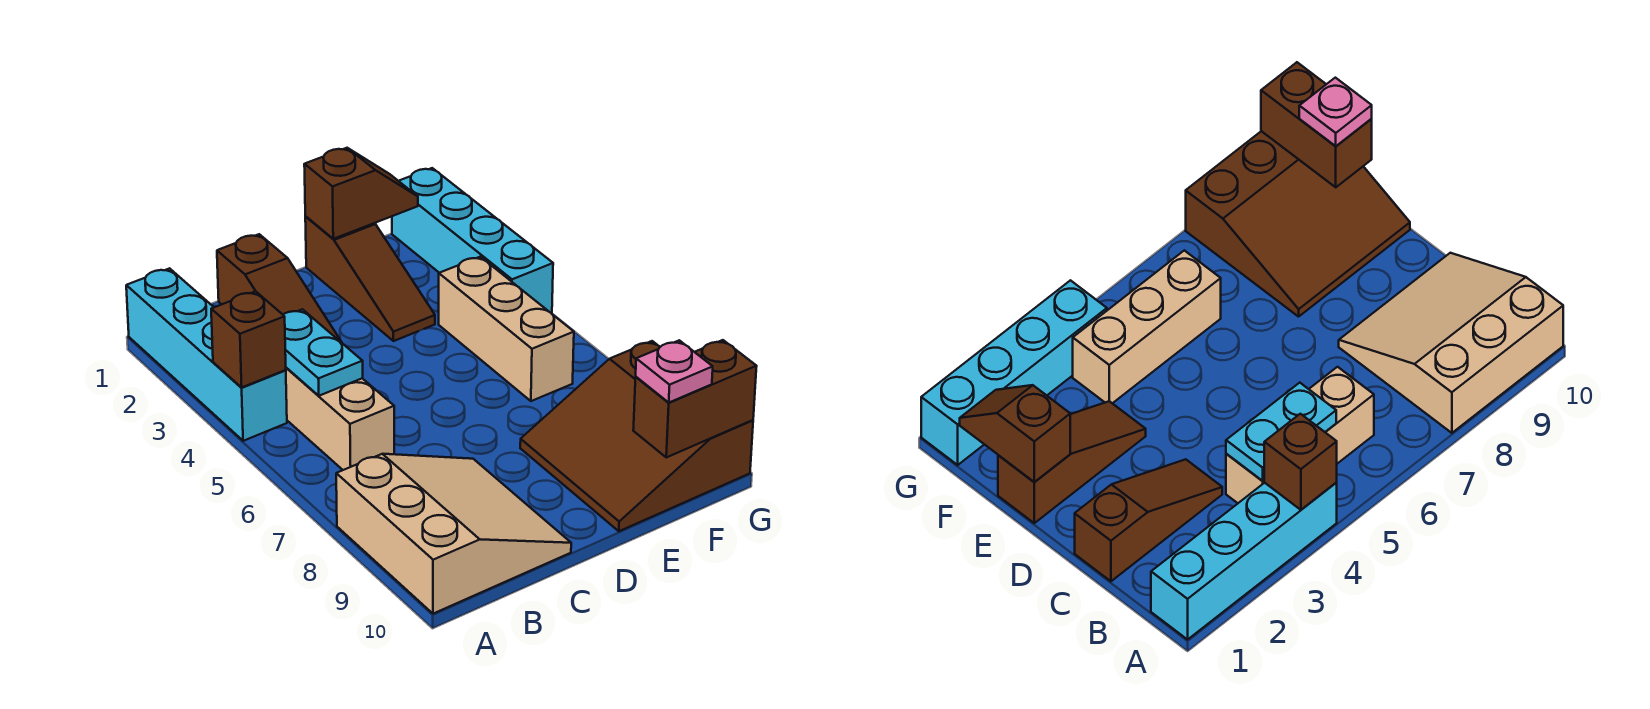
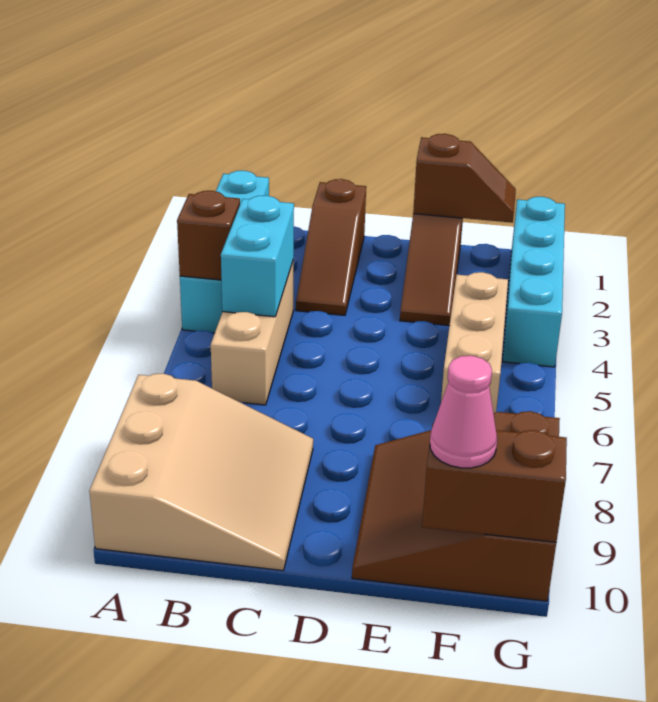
cyan plate B4:B5 level 2 -> cyan brick B4:B5 level 2
pink plate F10 level 3 -> pink cone F10 level 3

